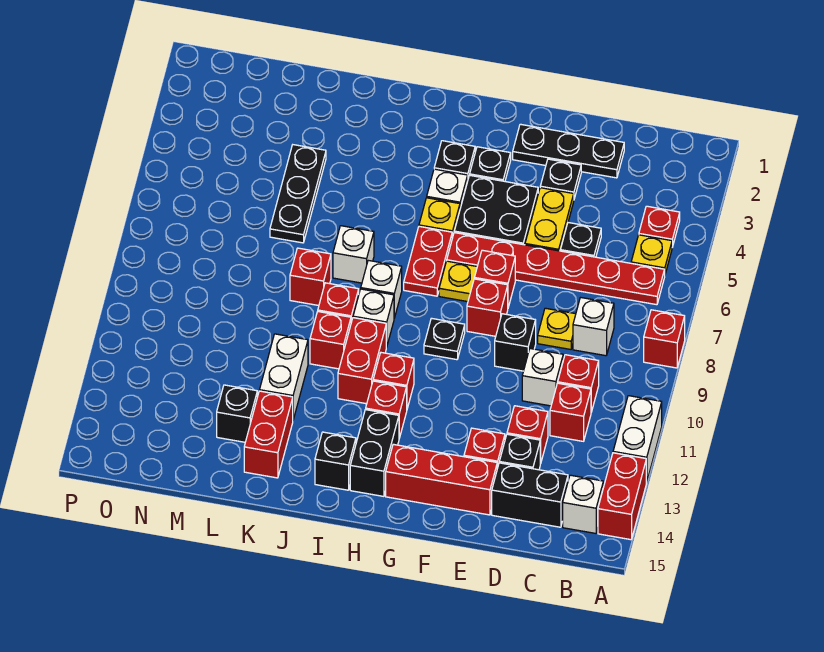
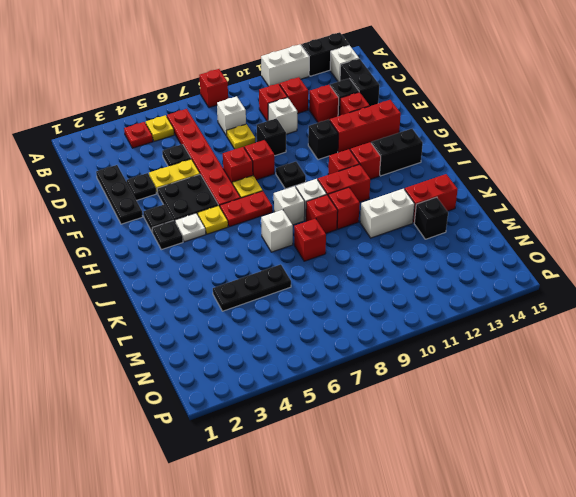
red brick A13:A14 level 1 -> black brick A13:A14 level 1
red brick E14:G14 level 1 -> red brick F12:F14 level 1
black brick I14 level 1 -> black brick F11 level 1

